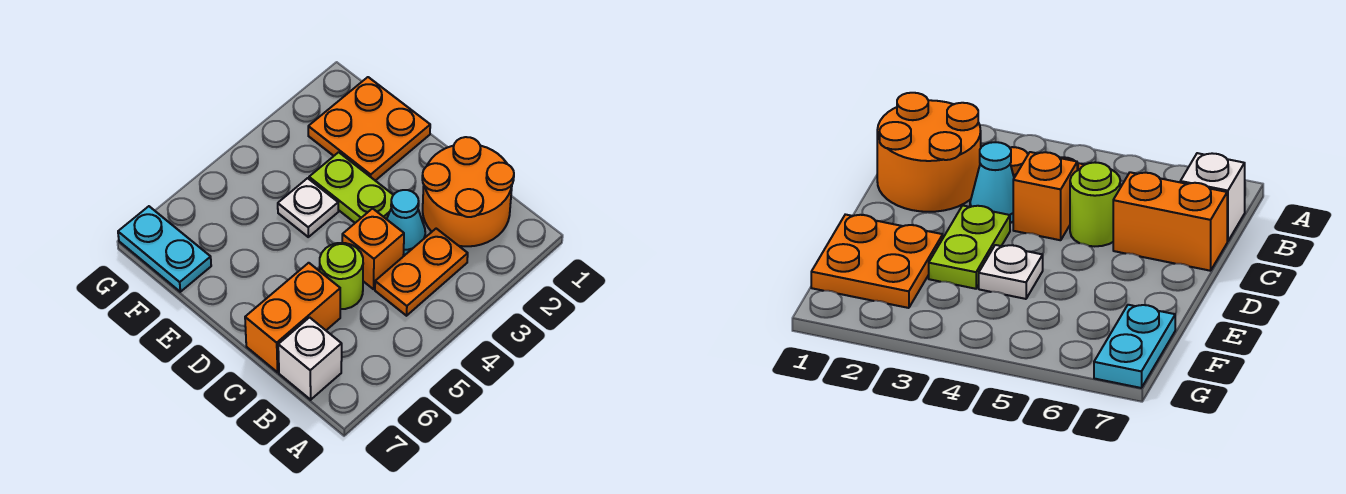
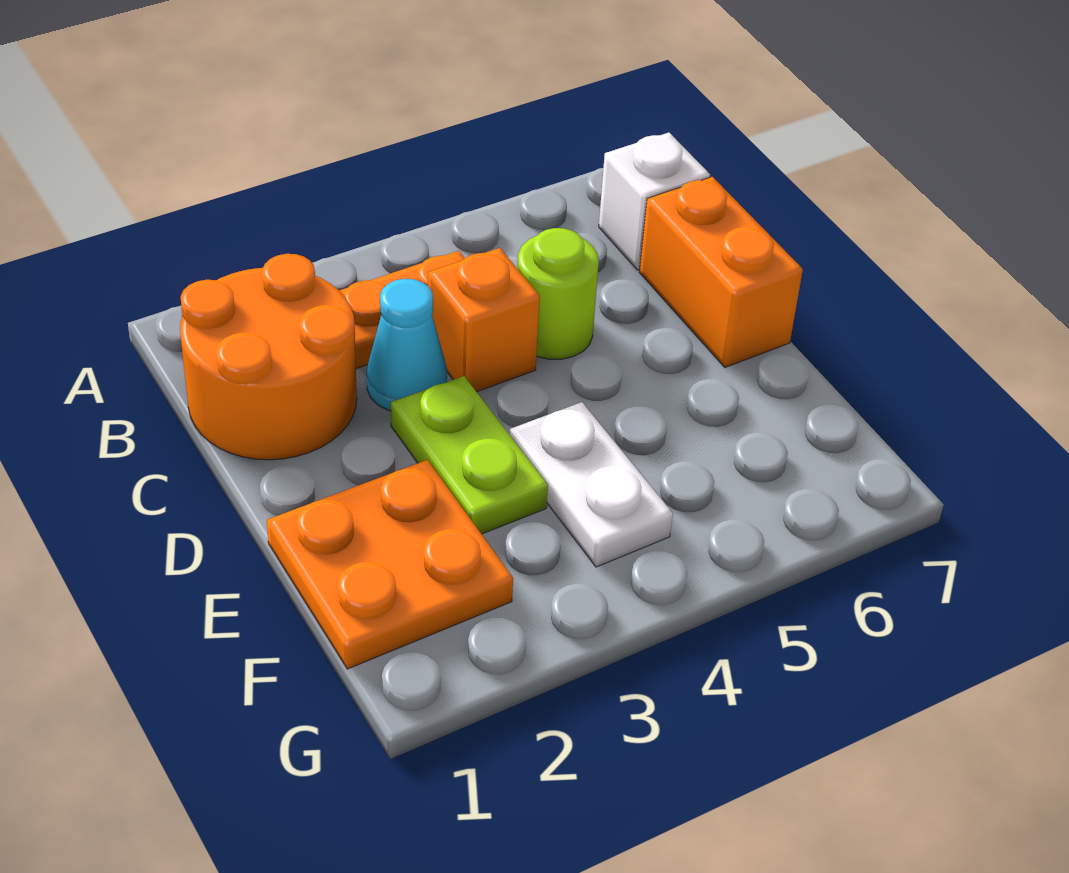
orange brick C6:C7 level 1 -> orange brick C7:D7 level 1
white plate E4 level 1 -> white plate E4:F4 level 1
cyan plate F7:G7 level 1 -> none

